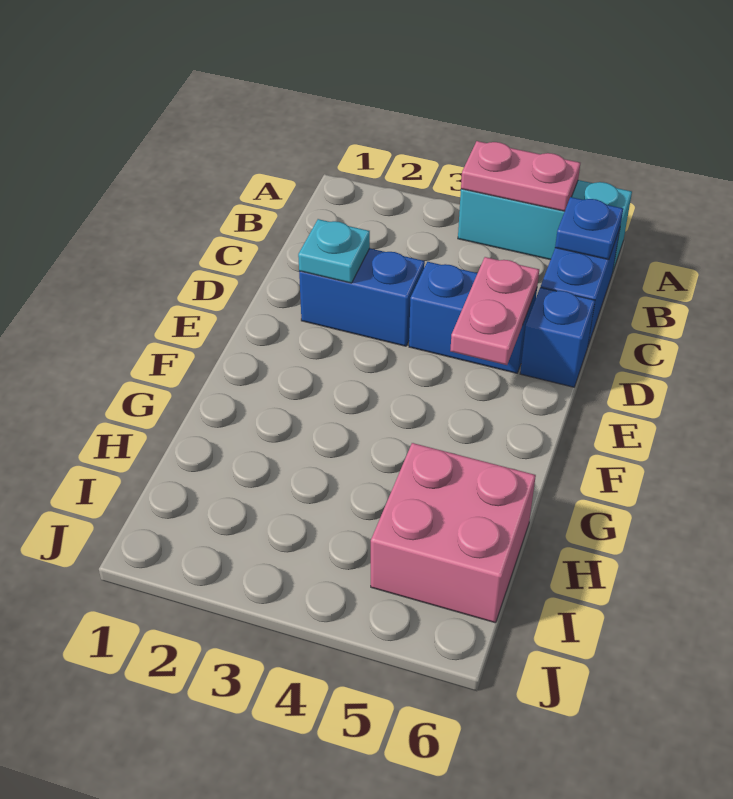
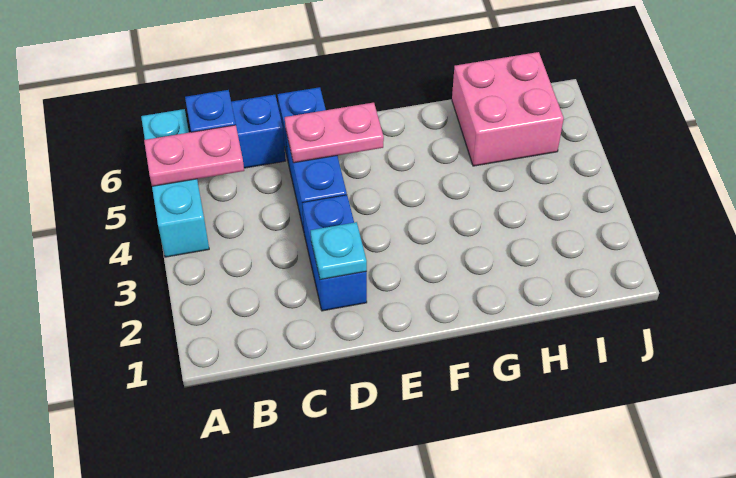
pink plate A4:A5 level 2 -> pink plate A5:B5 level 2

